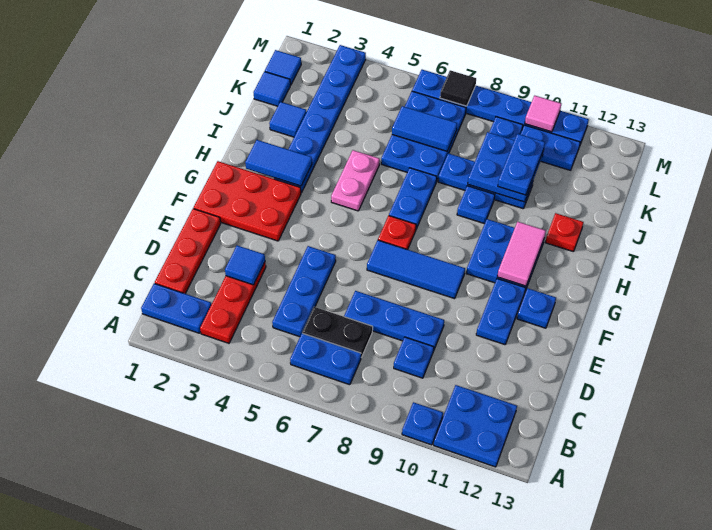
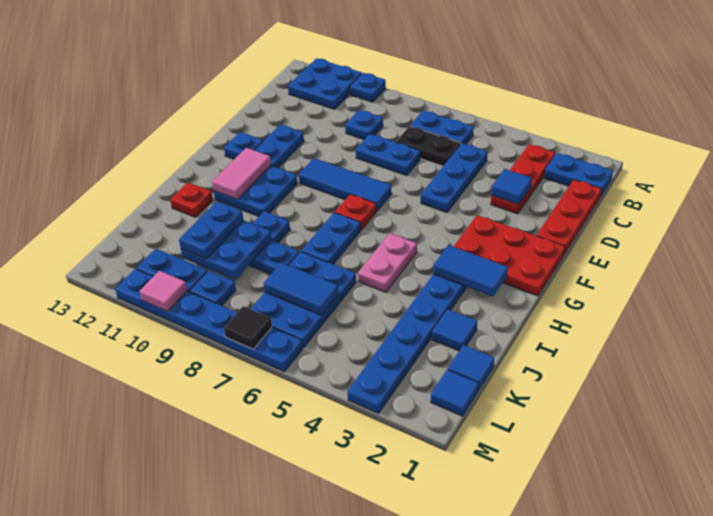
blue plate D7:D9 level 1 -> blue plate D7:D8 level 1

